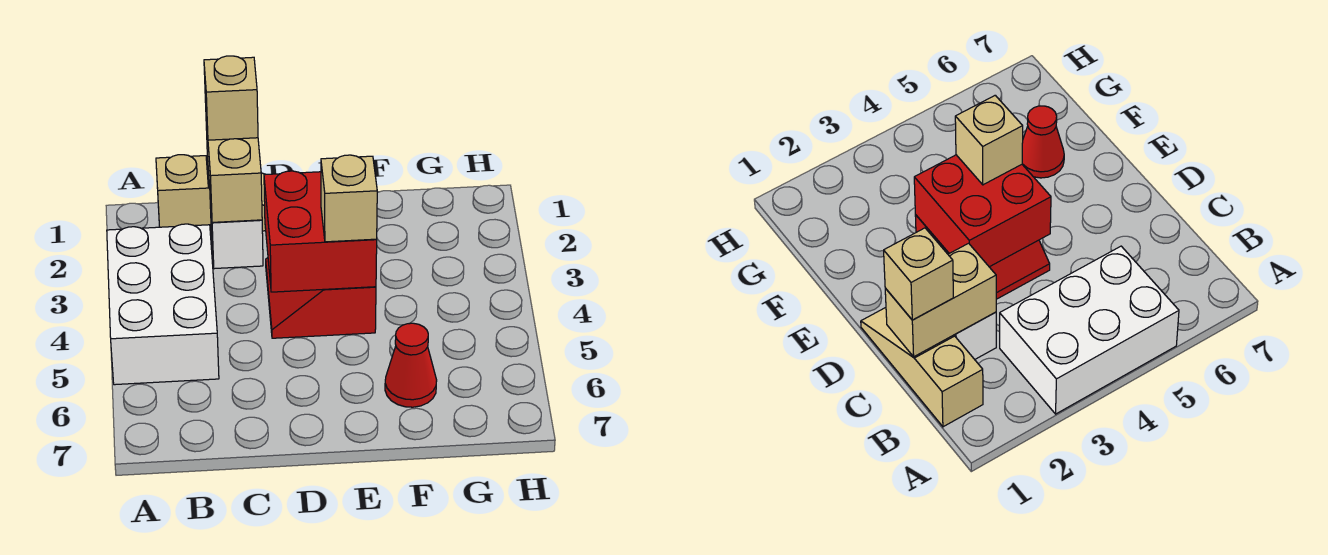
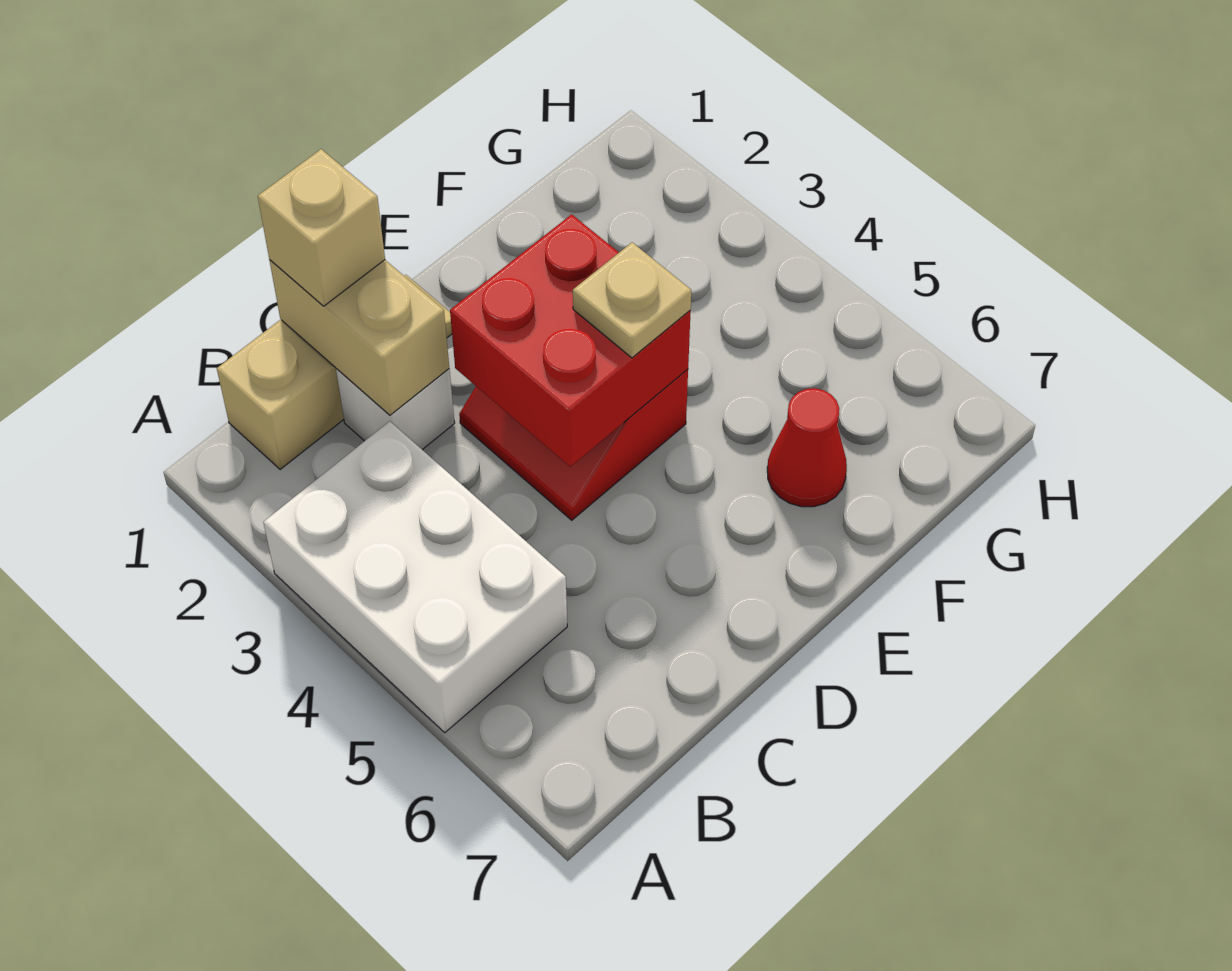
tan brick E4 level 3 -> tan plate E4 level 3

